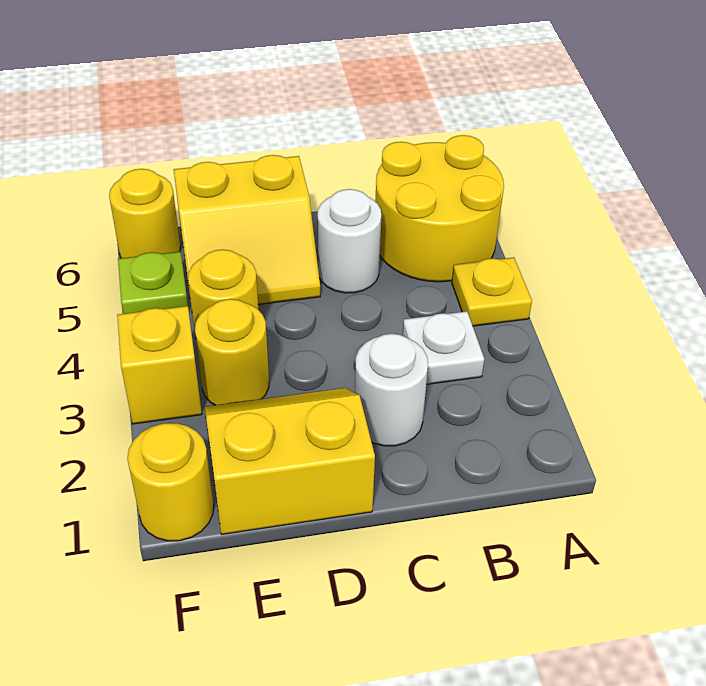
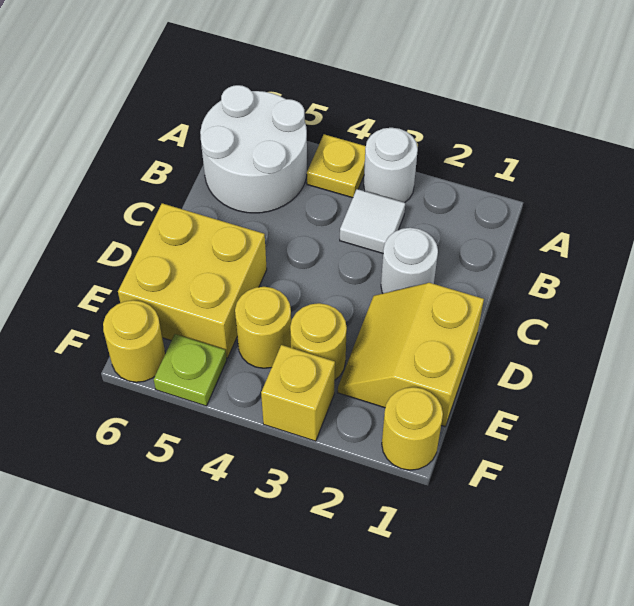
yellow round brick A5:B6 level 1 -> white round brick A5:B6 level 1
white plate B3 level 1 -> white tile B3 level 1
white round brick C5 level 1 -> white round brick A3 level 1
yellow slope D5:E6 level 1 top 6 -> yellow brick D5:E6 level 1

